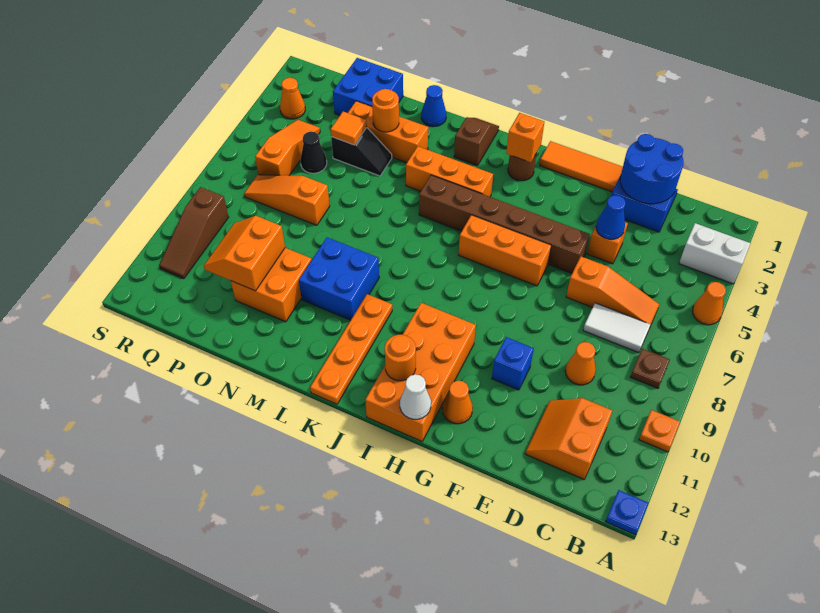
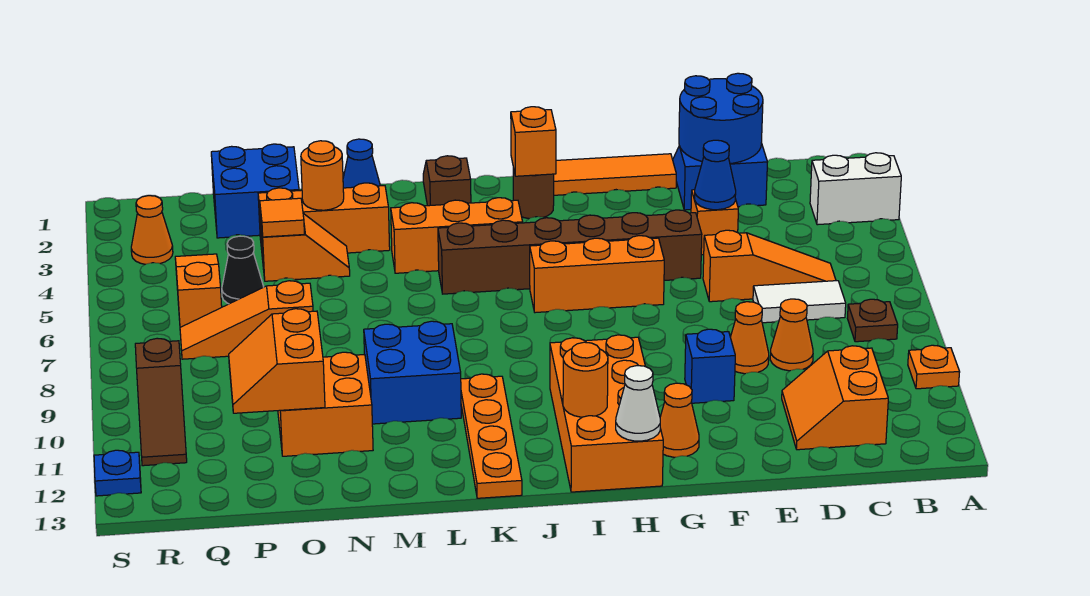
orange cone A5 level 1 -> orange cone E9 level 1
blue plate A13 level 1 -> blue plate S12 level 1
black slope N4:O4 level 1 top O -> orange slope N4:O4 level 1 top O

